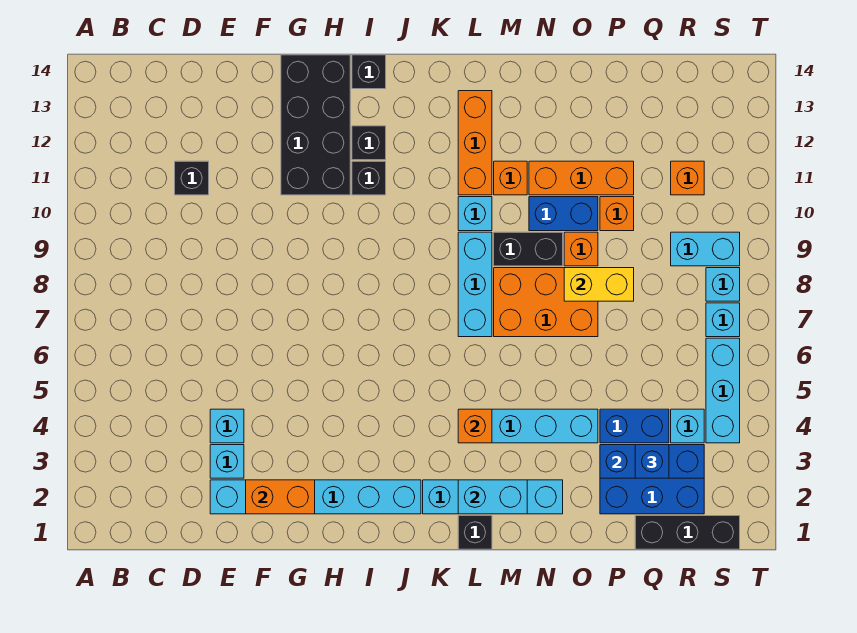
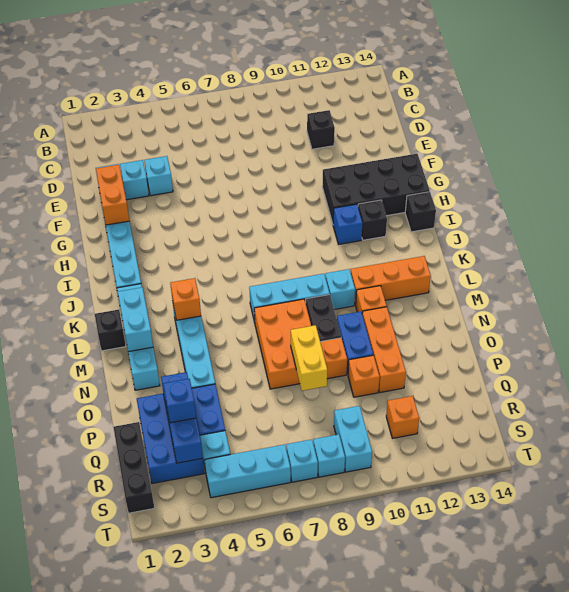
black brick I11 level 1 -> blue brick I11 level 1

